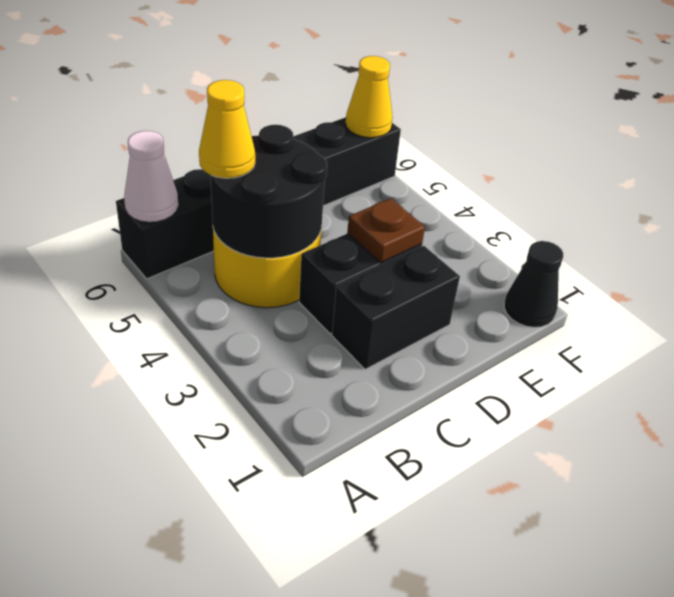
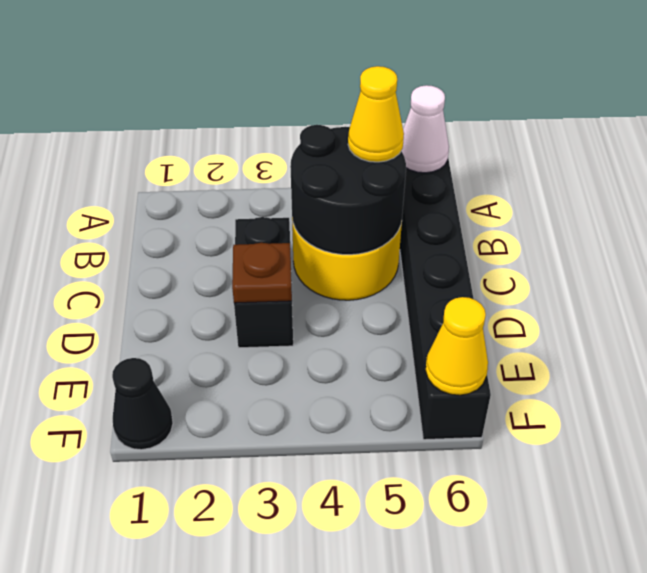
black brick C2:D2 level 1 -> none

